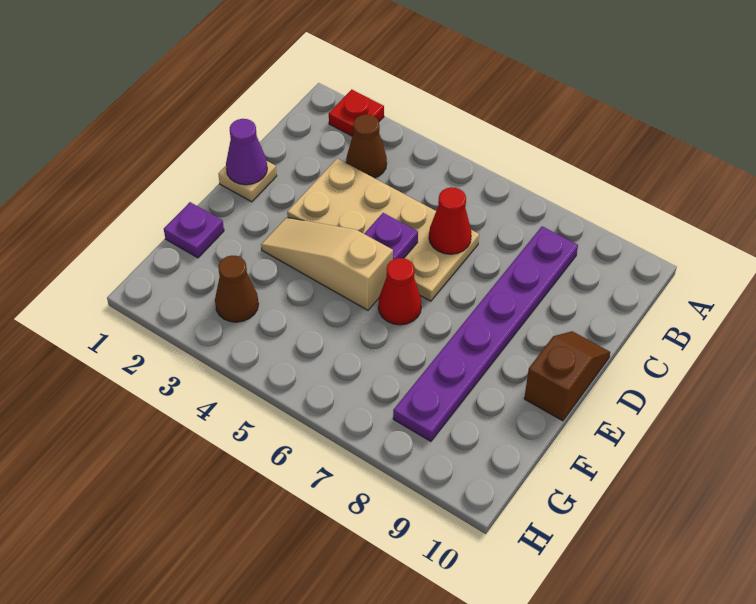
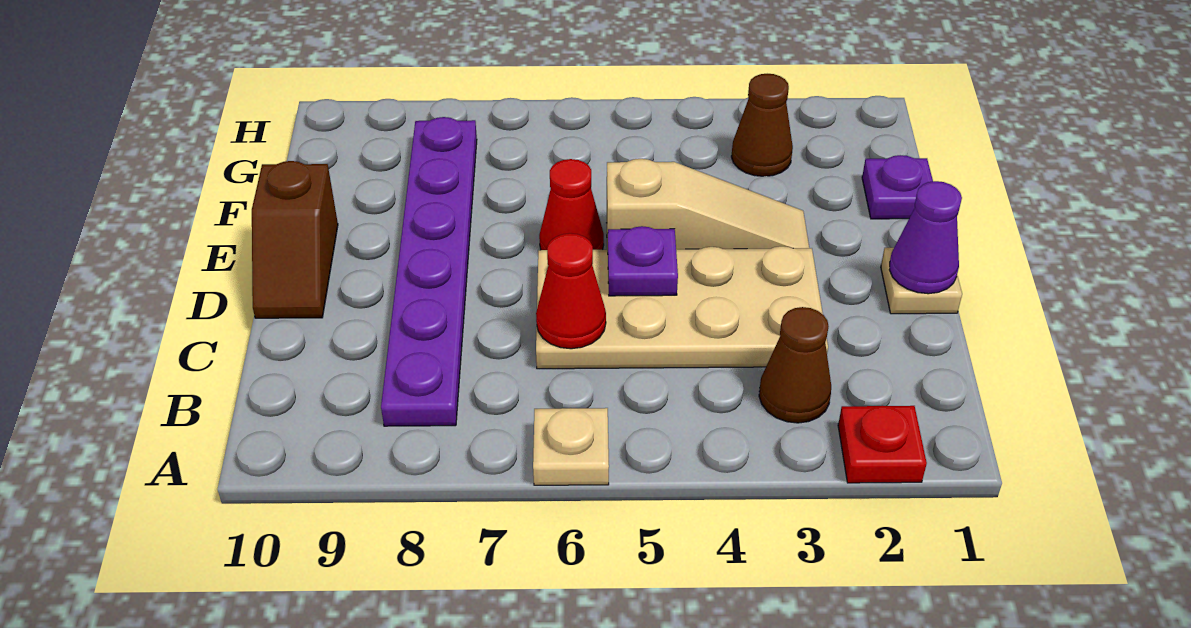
none -> tan plate A6 level 1

